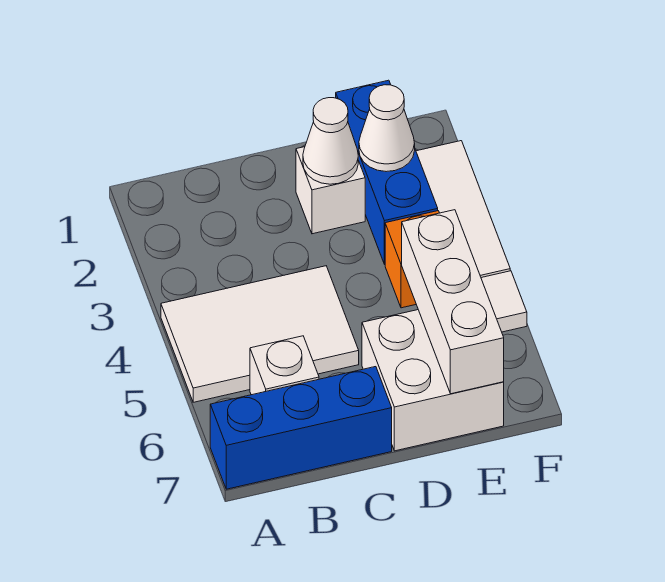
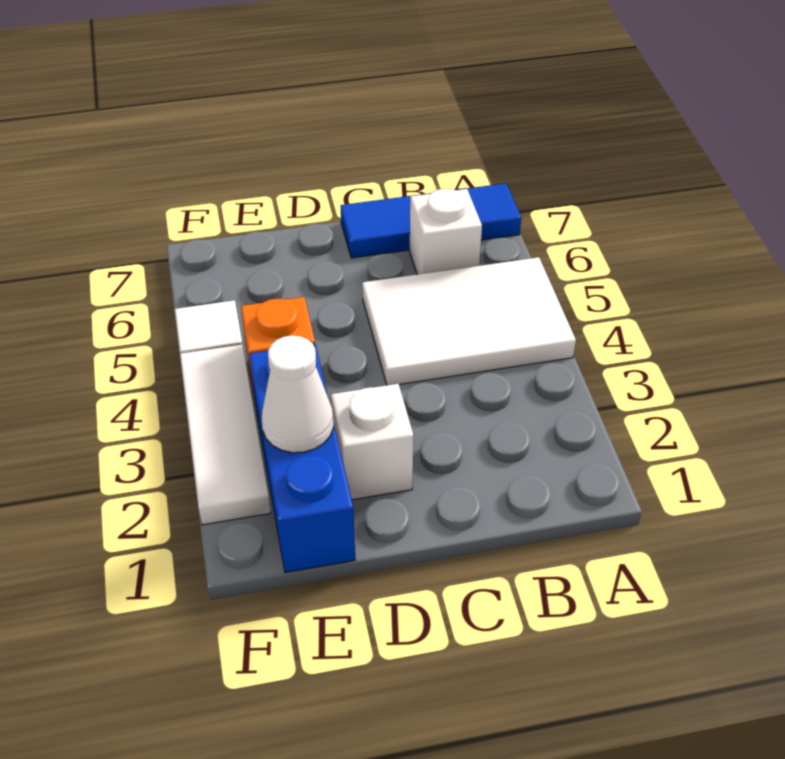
blue brick A7:C7 level 1 -> blue tile A7:C7 level 1
white cone D2 level 2 -> none
white brick D6:E7 level 1 -> none
white brick E5:E7 level 2 -> none

